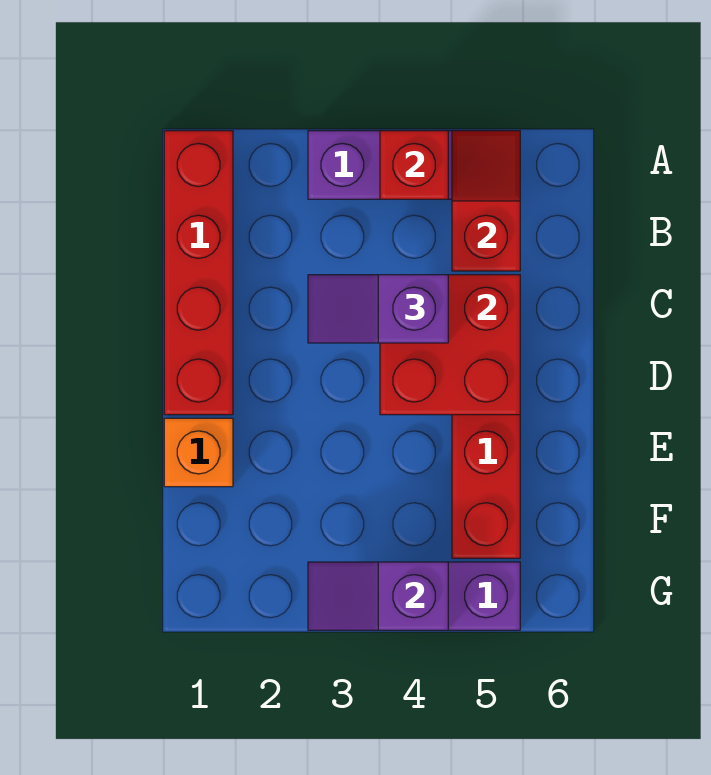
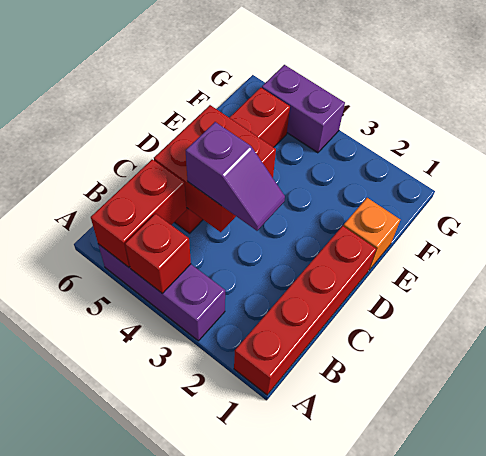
red slope A5:B5 level 2 top B -> red brick A5:B5 level 2
purple slope G3:G4 level 2 top 4 -> none

